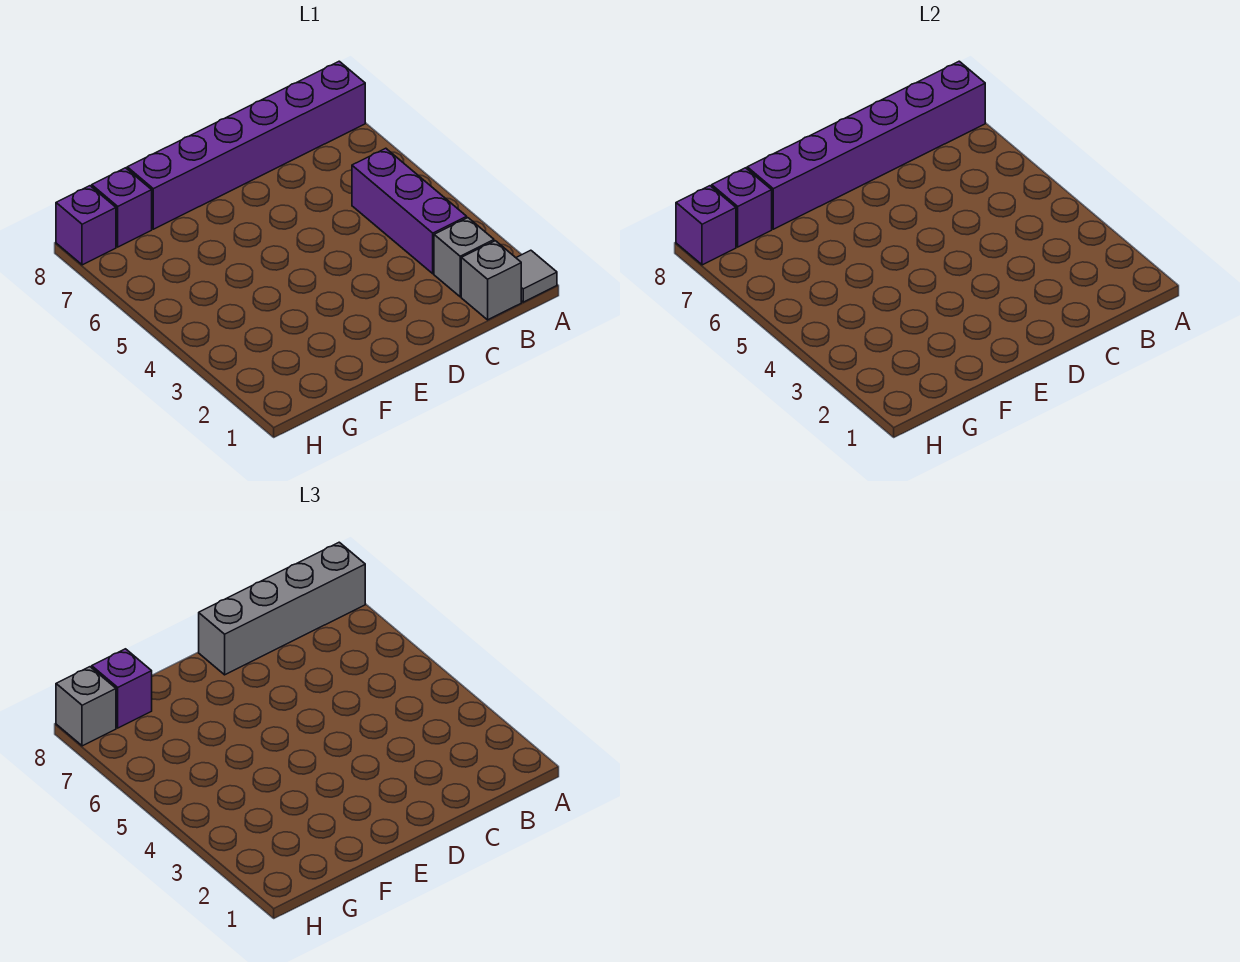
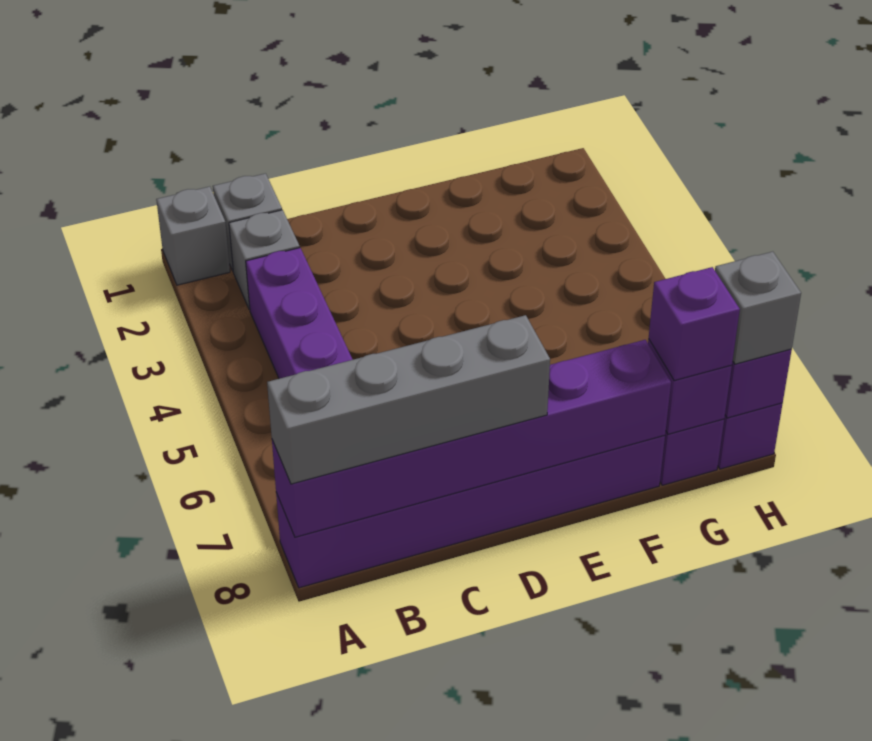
grey tile A1 level 1 -> grey brick A1 level 1

